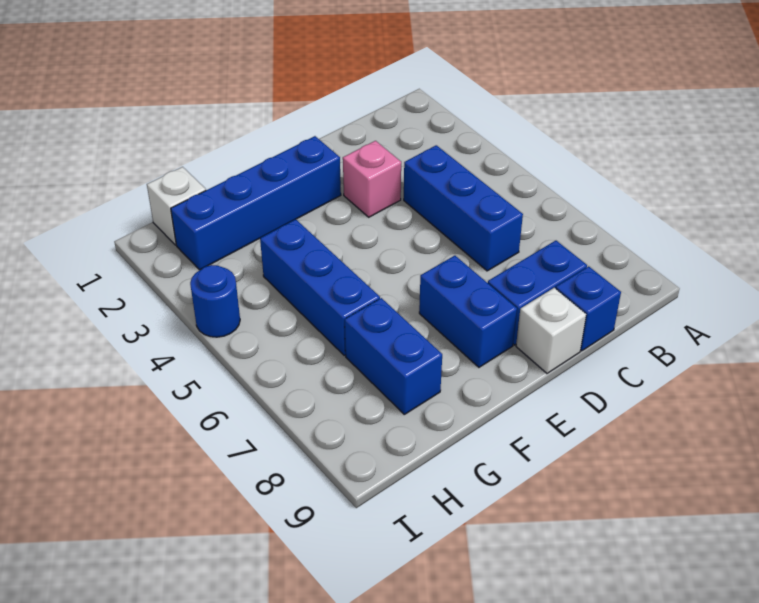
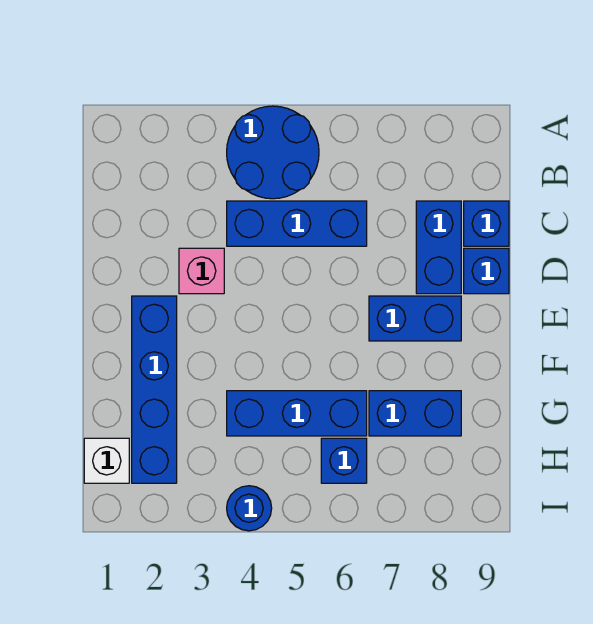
none -> blue round brick A4:B5 level 1
white brick D9 level 1 -> blue brick D9 level 1
none -> blue brick H6 level 1

